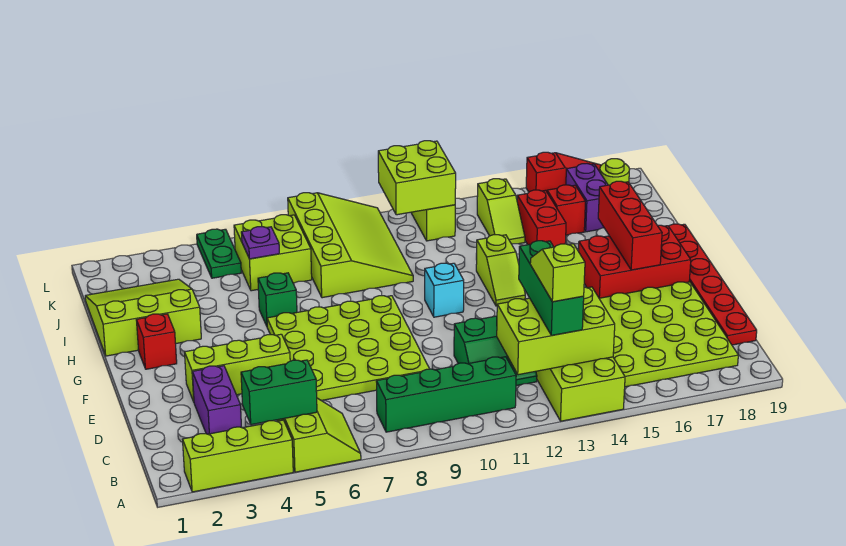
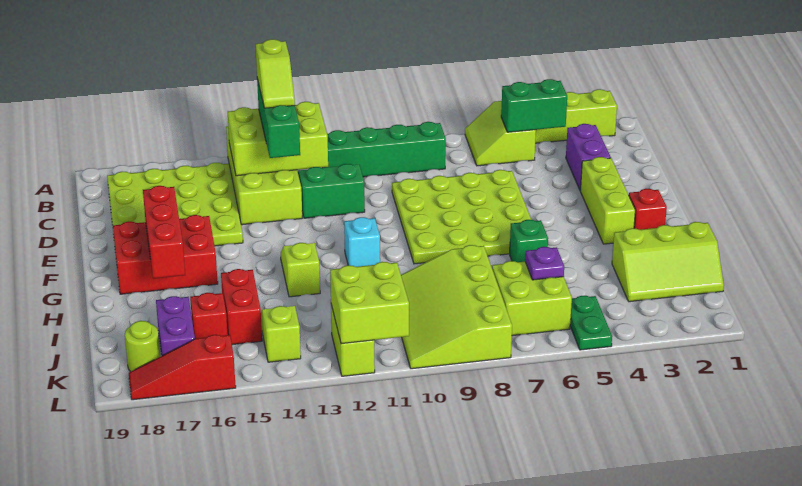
red plate C19:H19 level 1 -> none
lime brick E3:E5 level 1 -> lime brick E3:G3 level 1
lime slope H1:J3 level 1 top H -> lime slope I1:J3 level 1 top I

